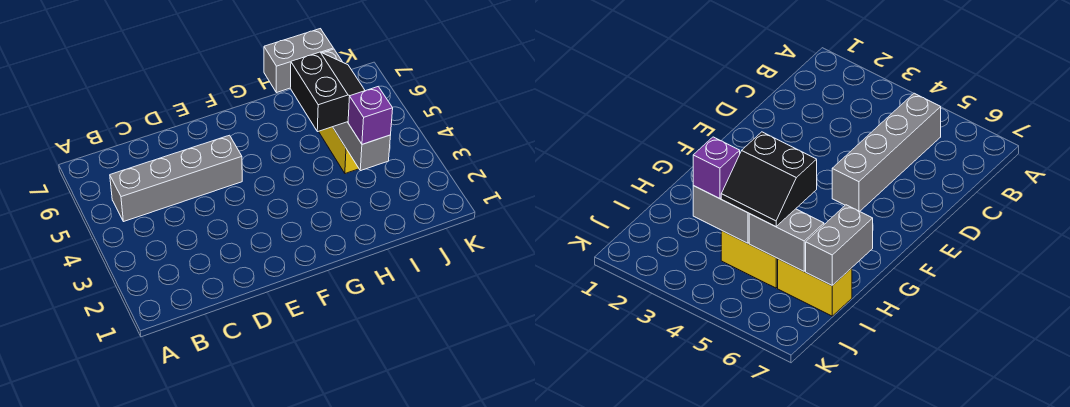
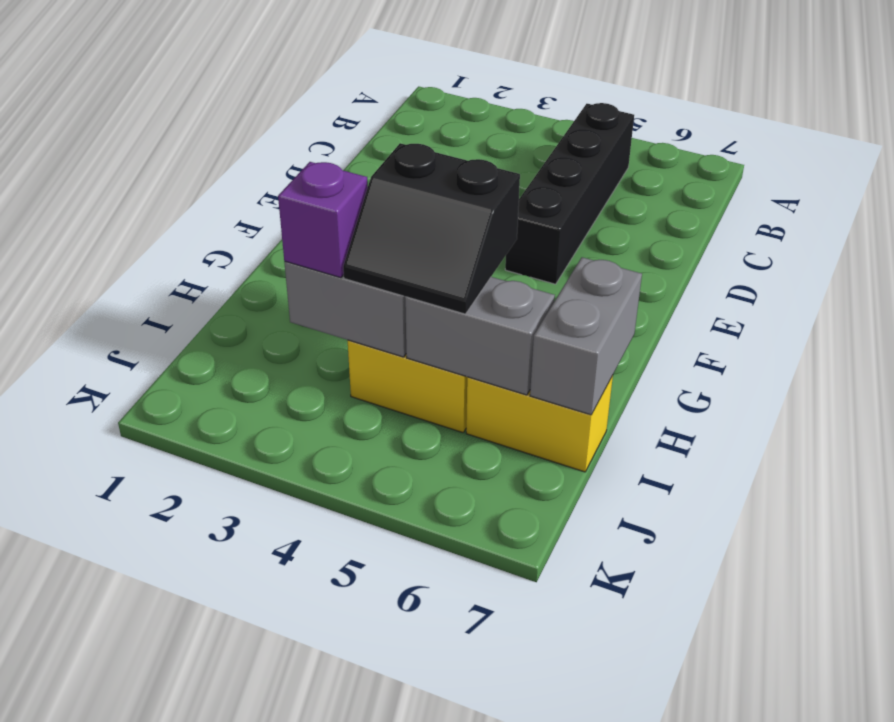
grey brick B5:E5 level 1 -> black brick B5:E5 level 1

